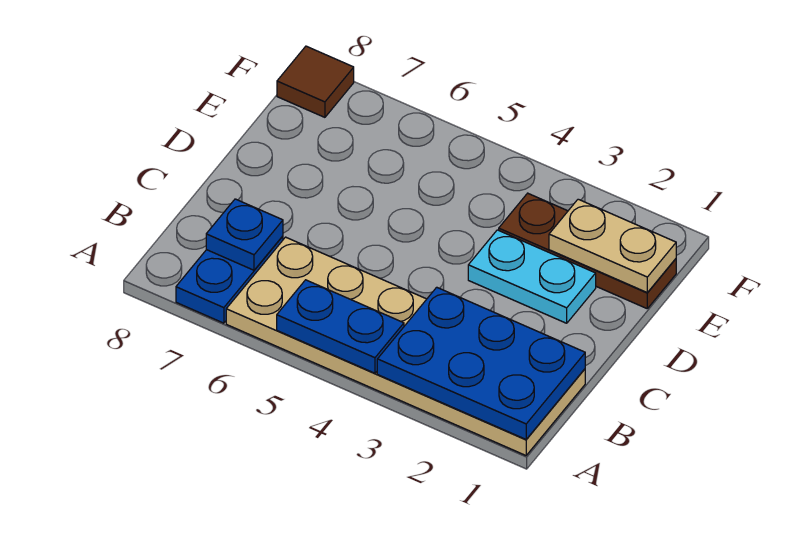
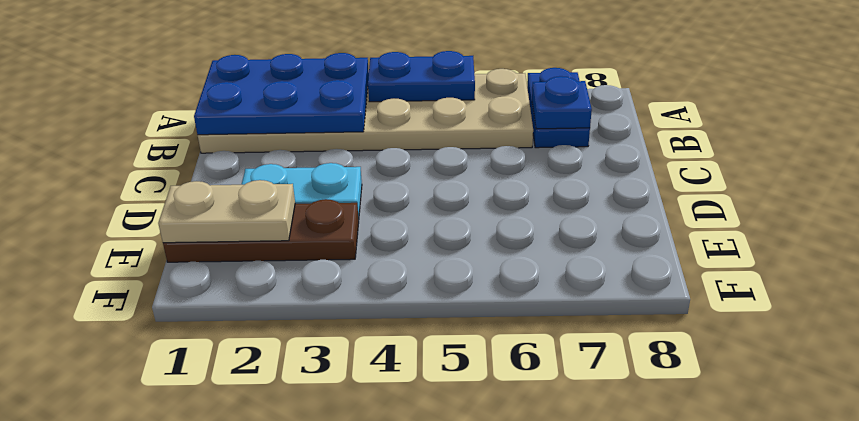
brown tile F8 level 1 -> none

